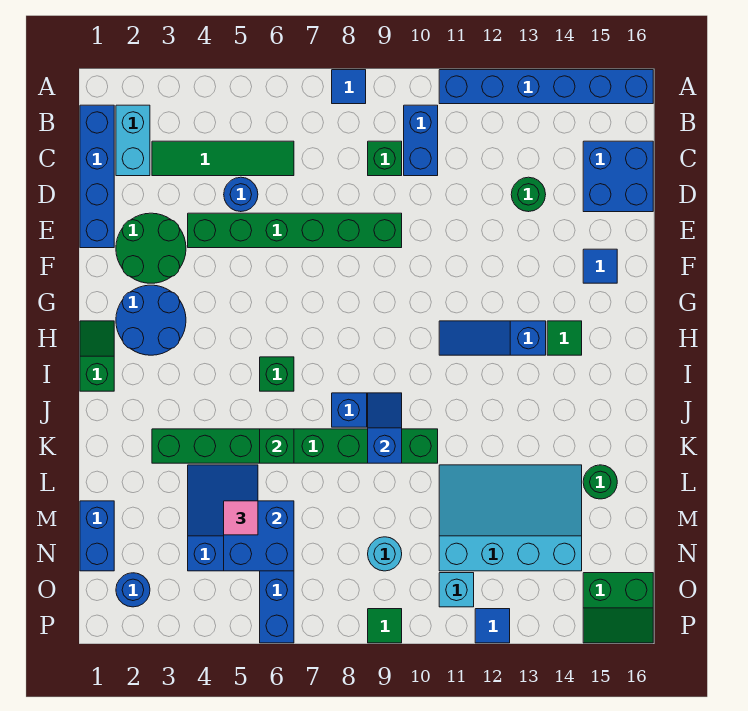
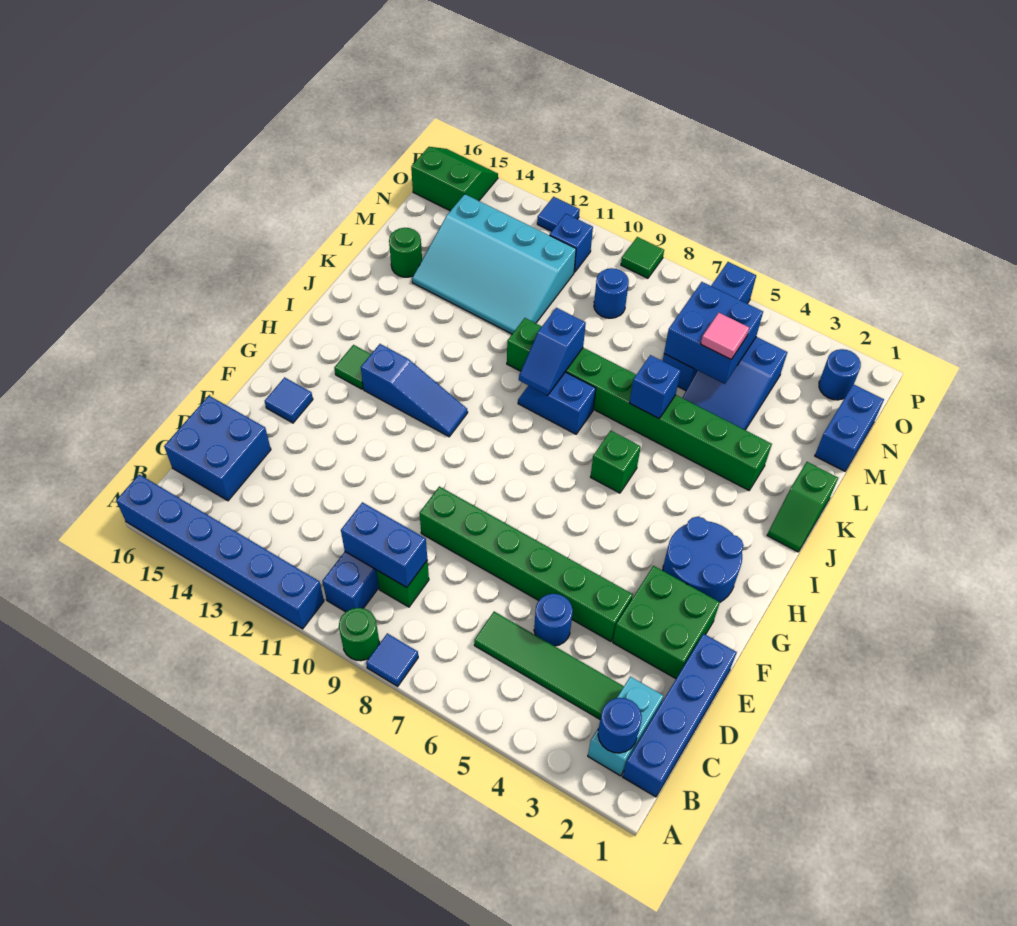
none -> blue round brick B2 level 2
none -> blue brick C9:C10 level 2
green round brick D13 level 1 -> green round brick A9 level 1
green round brick E2:F3 level 1 -> green brick E2:F3 level 1
green slope H1:I1 level 1 top I -> green slope J1:K1 level 1 top K
green brick K6 level 2 -> blue brick K6 level 2
cyan round brick N9 level 1 -> blue round brick N9 level 1
cyan brick O11 level 1 -> blue brick O11 level 1

